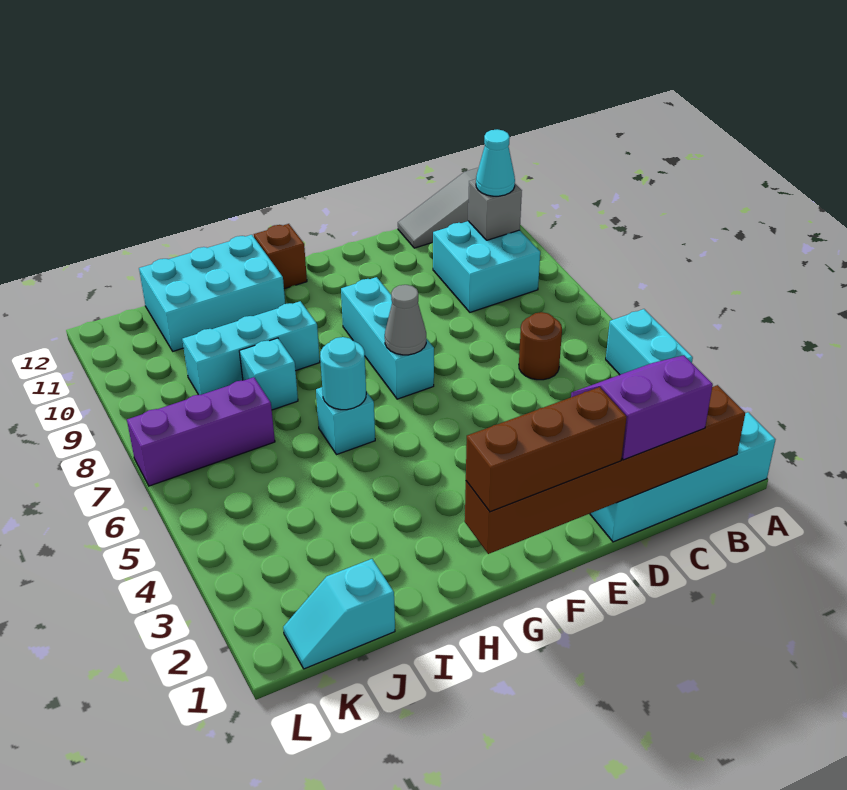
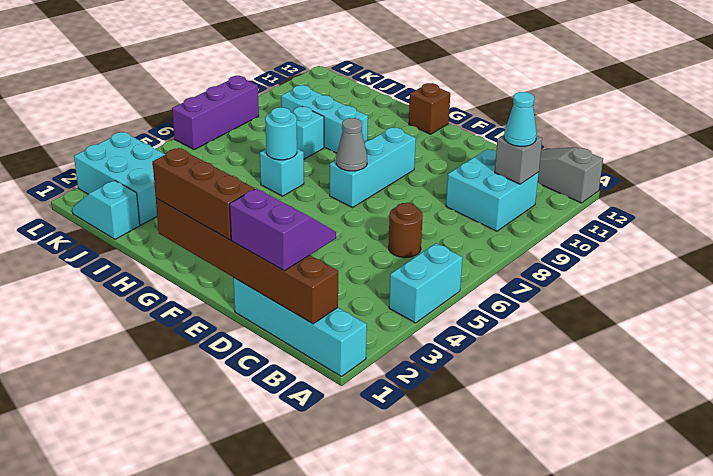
cyan brick H11:J12 level 1 -> cyan brick J2:L3 level 1
purple brick J7:L7 level 1 -> purple brick L6:L8 level 1

